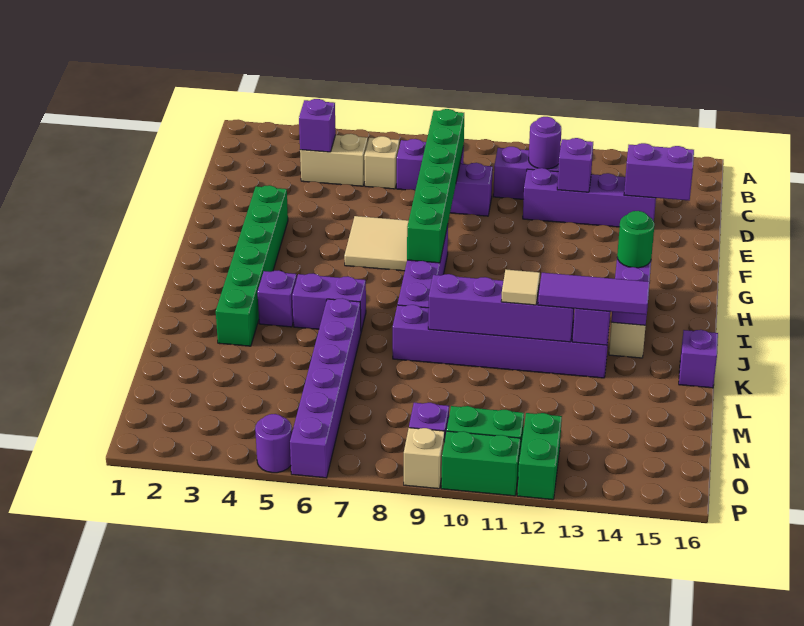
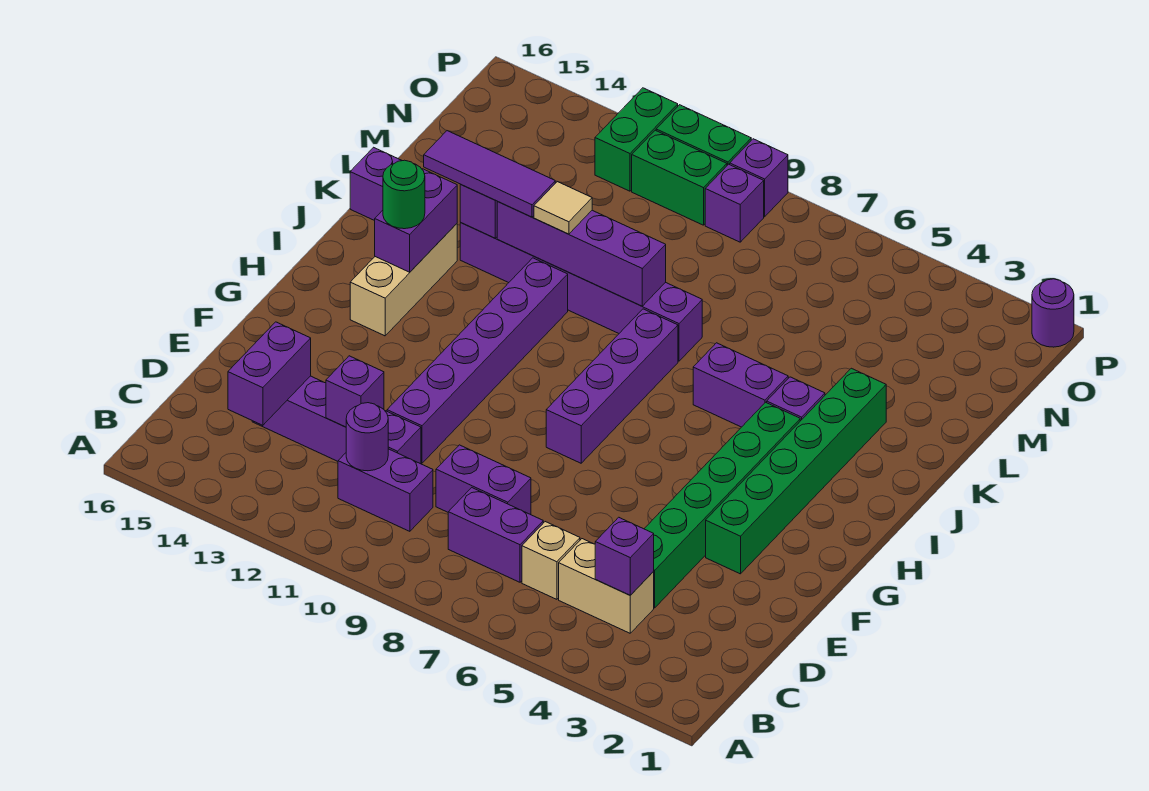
green brick C8:H8 level 2 -> green brick D4:I4 level 1
purple brick D14:D15 level 2 -> purple brick C14:D14 level 2
tan tile F6:G7 level 1 -> none
purple brick K6:P6 level 1 -> purple brick E11:J11 level 1
purple round brick P5 level 1 -> purple round brick P1 level 1
tan brick P9 level 1 -> purple brick P9 level 1

